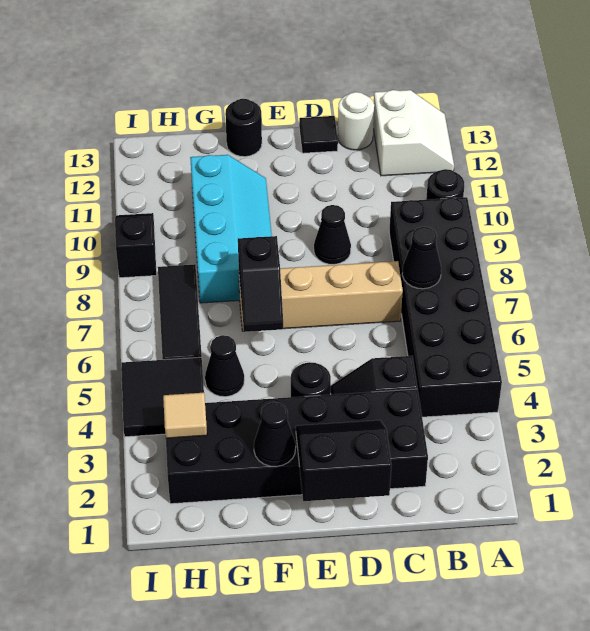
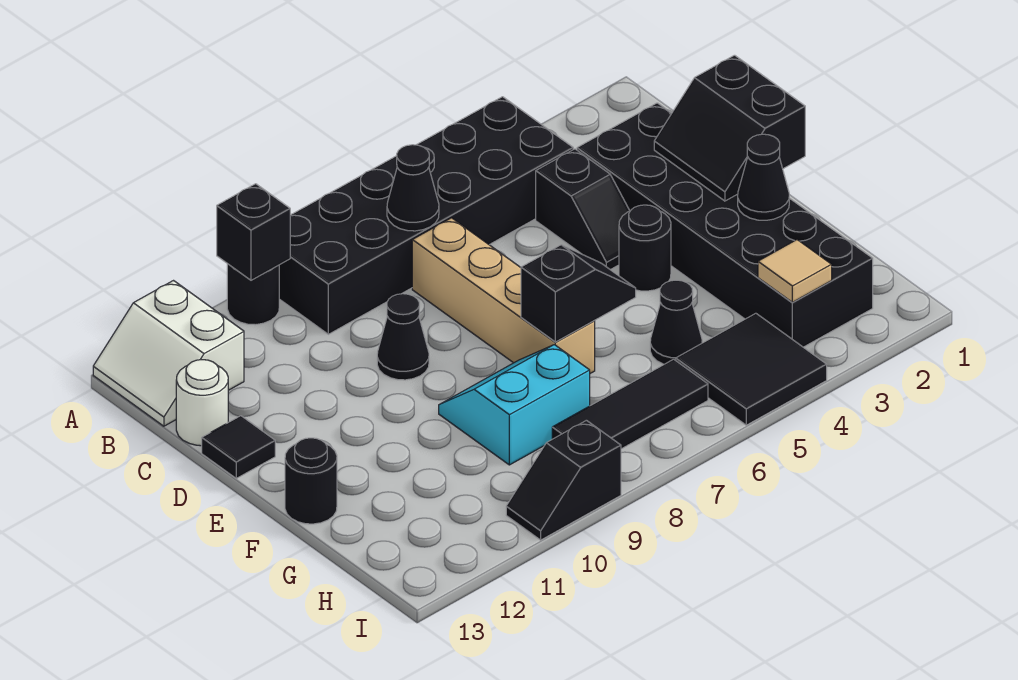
none -> black brick A10 level 2
white slope A12:B13 level 1 top B -> white slope A12:B13 level 1 top 12
cyan slope F8:G11 level 1 top G -> cyan slope F8:G9 level 1 top G

